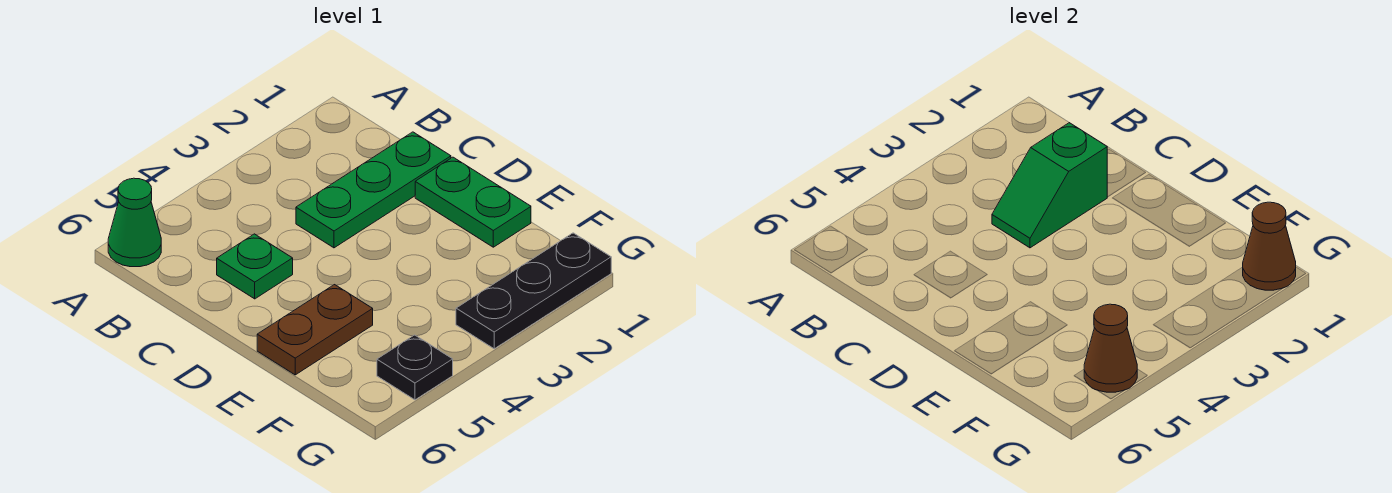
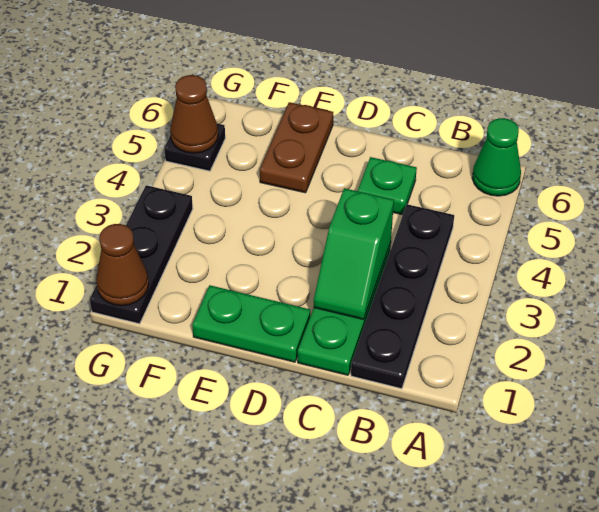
none -> black plate B1:B4 level 1
green slope C2:C3 level 2 top 2 -> green slope C2:C3 level 2 top 3

